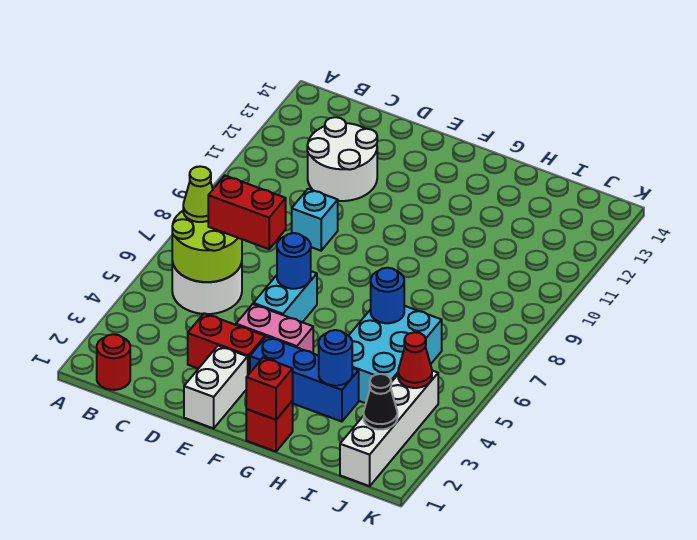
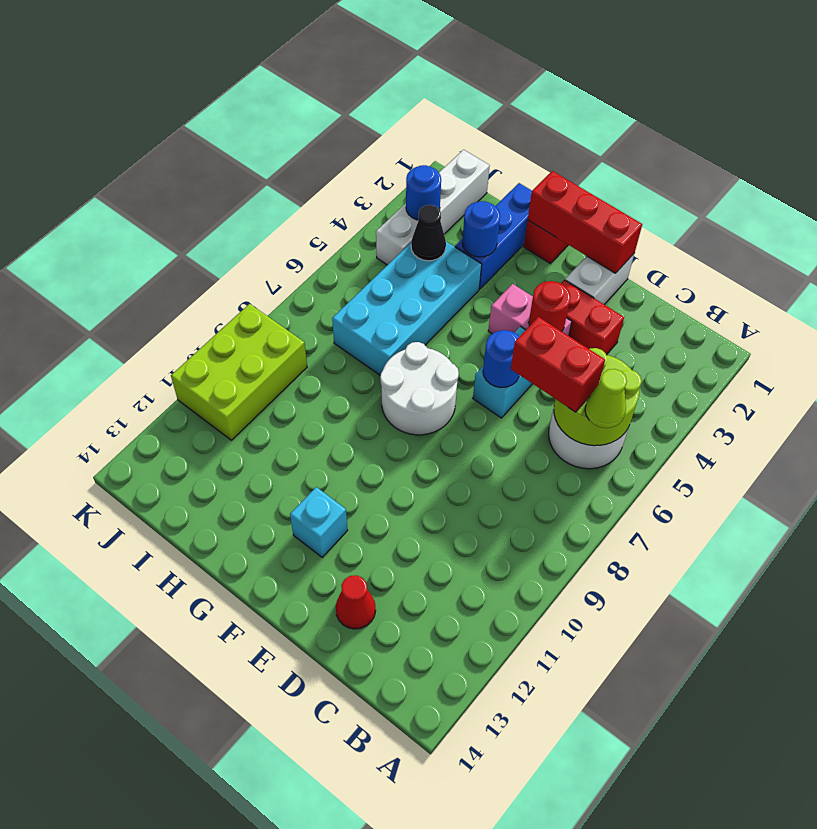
red round brick B1 level 1 -> red round brick E4 level 2
white round brick C11:D12 level 1 -> white round brick F7:G8 level 1
cyan brick D9 level 1 -> cyan brick F12 level 1
blue brick F3:H3 level 1 -> blue brick H1:H3 level 1
red brick G1 level 2 -> red brick E1:G1 level 2
cyan brick H4:I6 level 1 -> cyan brick H4:I7 level 1
blue round brick H6 level 2 -> blue round brick J3 level 2
black cone J2 level 2 -> black cone I4 level 2
red cone J4 level 2 -> red cone D13 level 1
none -> lime brick J9:K11 level 1

